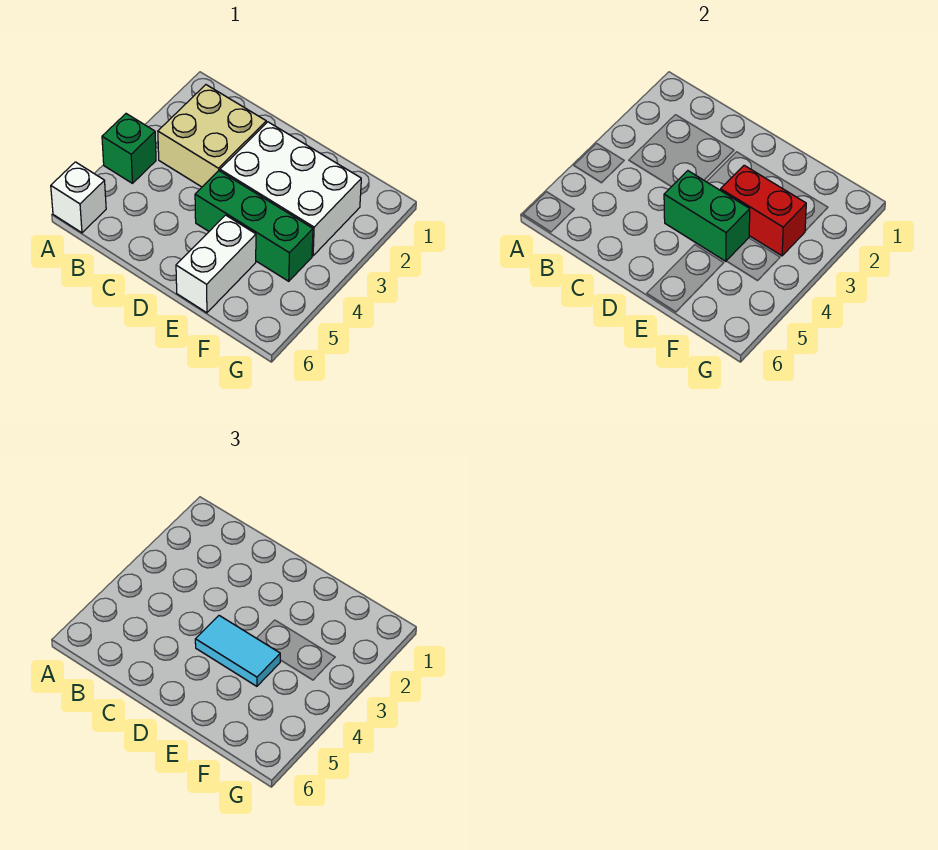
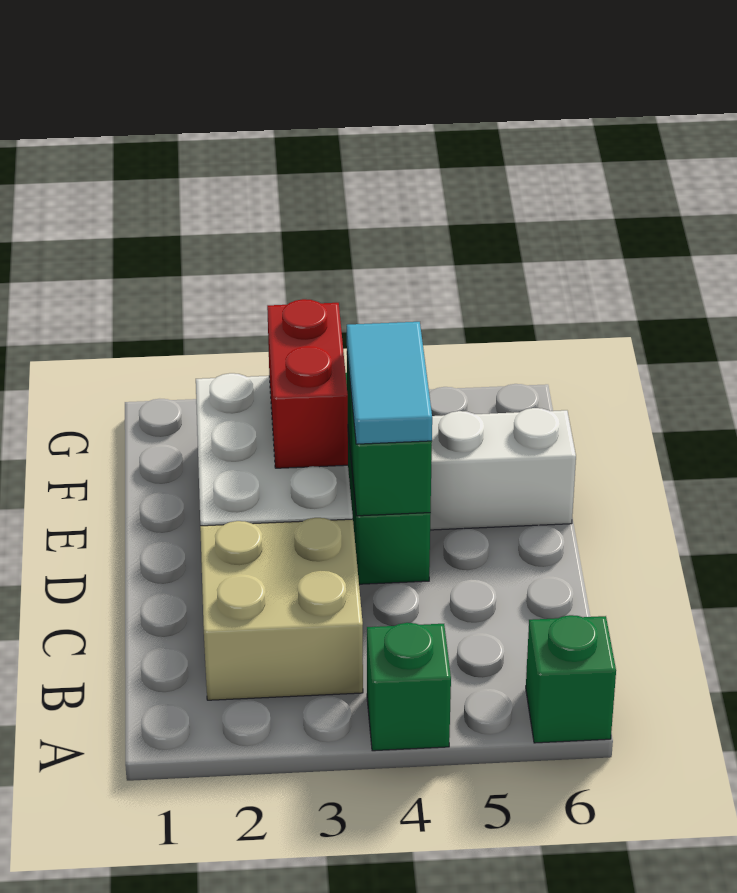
white brick A6 level 1 -> green brick A6 level 1

